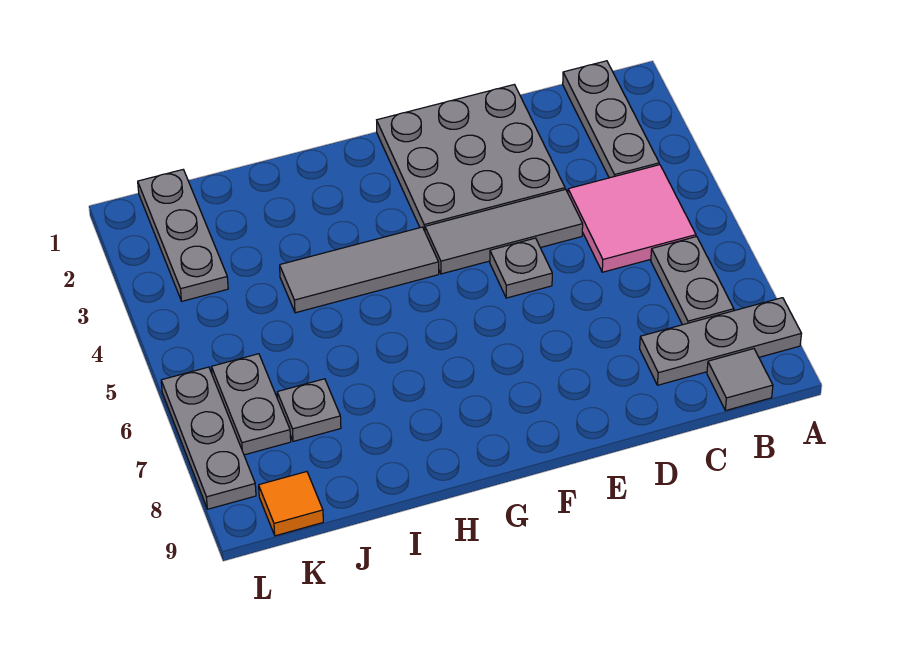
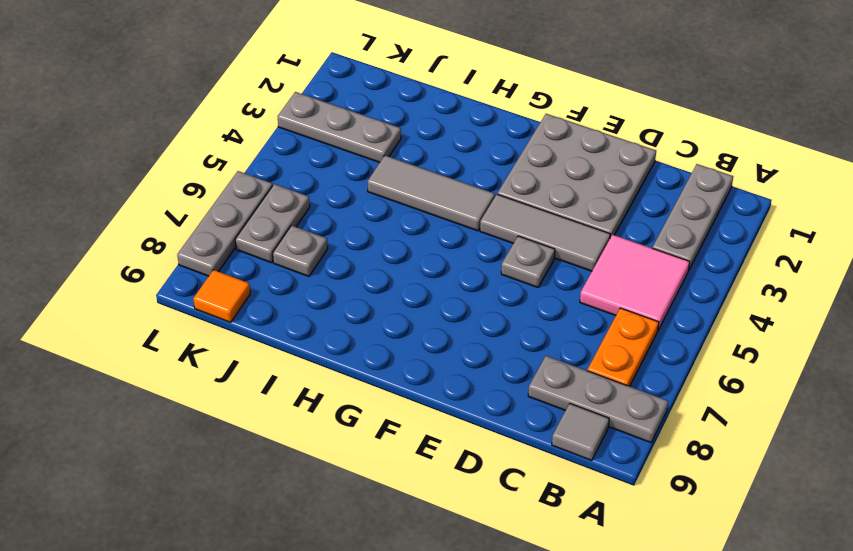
grey plate B6:B7 level 1 -> orange plate B6:B7 level 1
grey plate K1:K3 level 1 -> grey plate J3:L3 level 1

